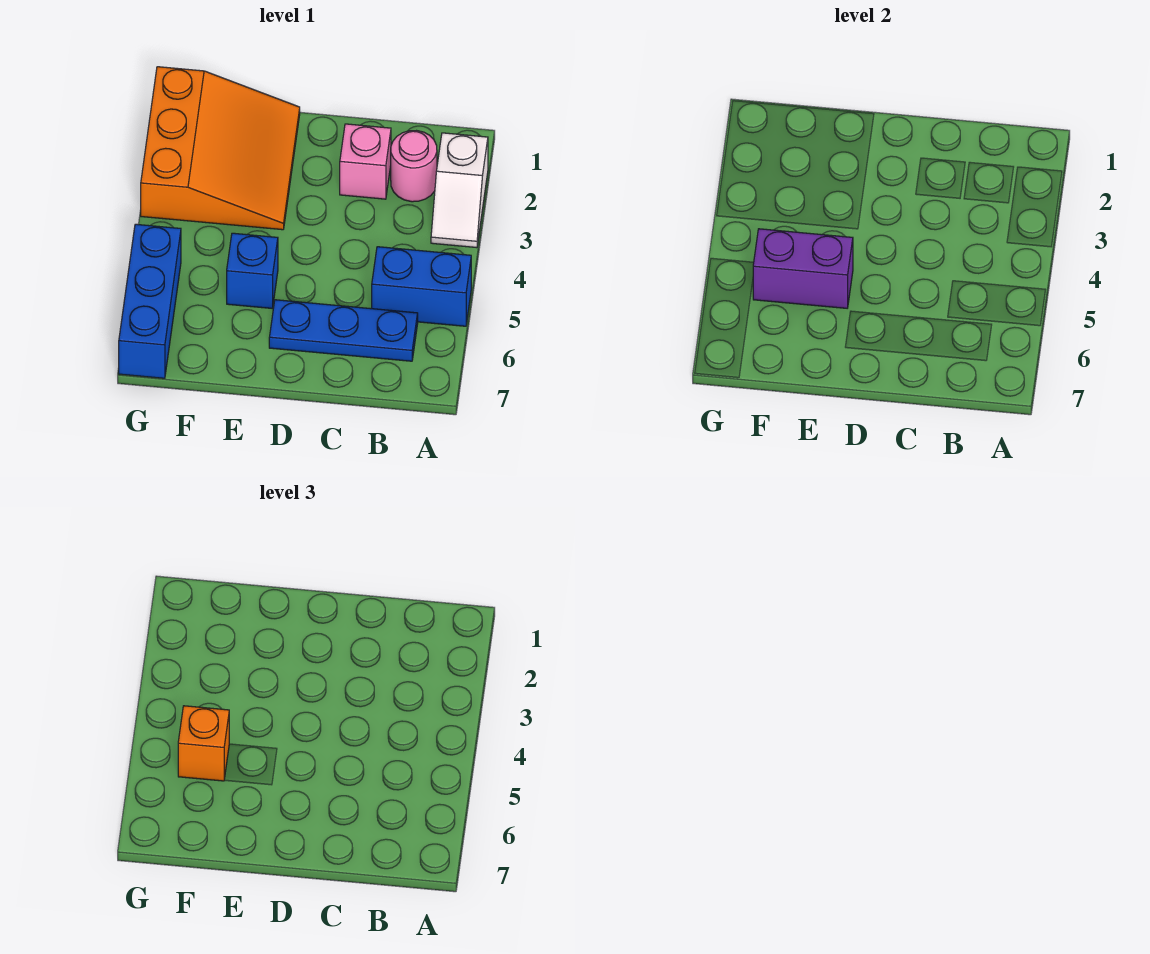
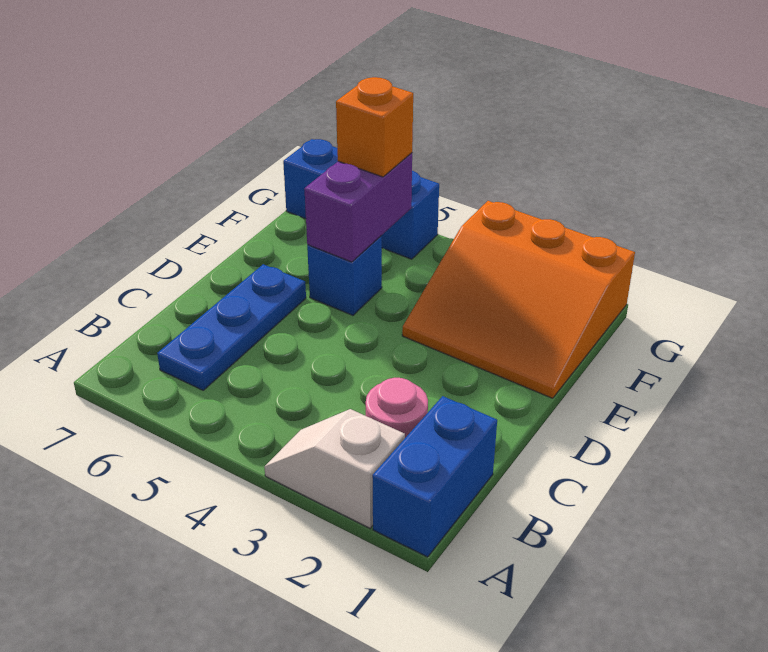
blue brick A5:B5 level 1 -> blue brick A1:B1 level 1
pink brick C2 level 1 -> none

